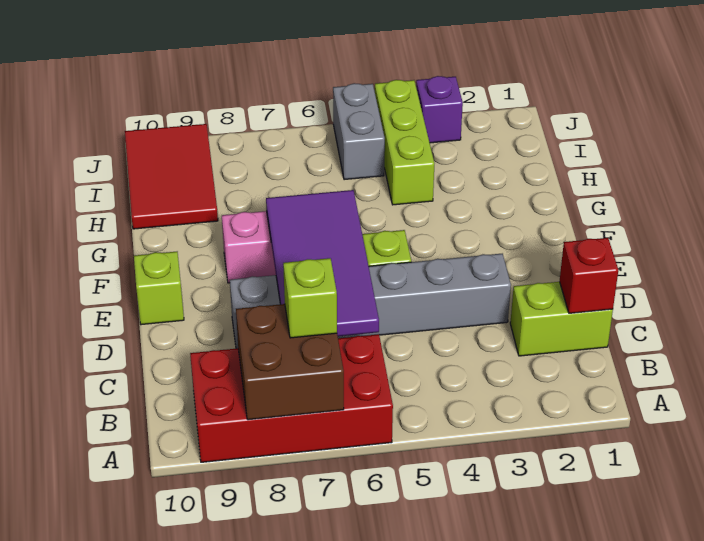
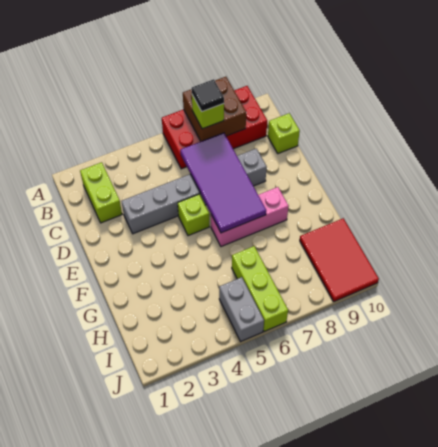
none -> black tile B7 level 4
lime brick C1:C2 level 1 -> lime brick B2:C2 level 1
red brick C1 level 2 -> none
lime brick E10 level 1 -> lime brick C10 level 1
lime brick H4:J4 level 1 -> lime brick H6:J6 level 1
purple brick J3 level 1 -> none

